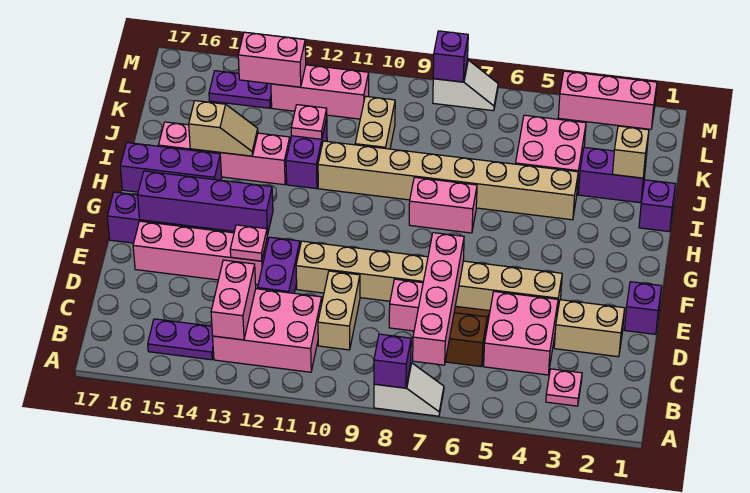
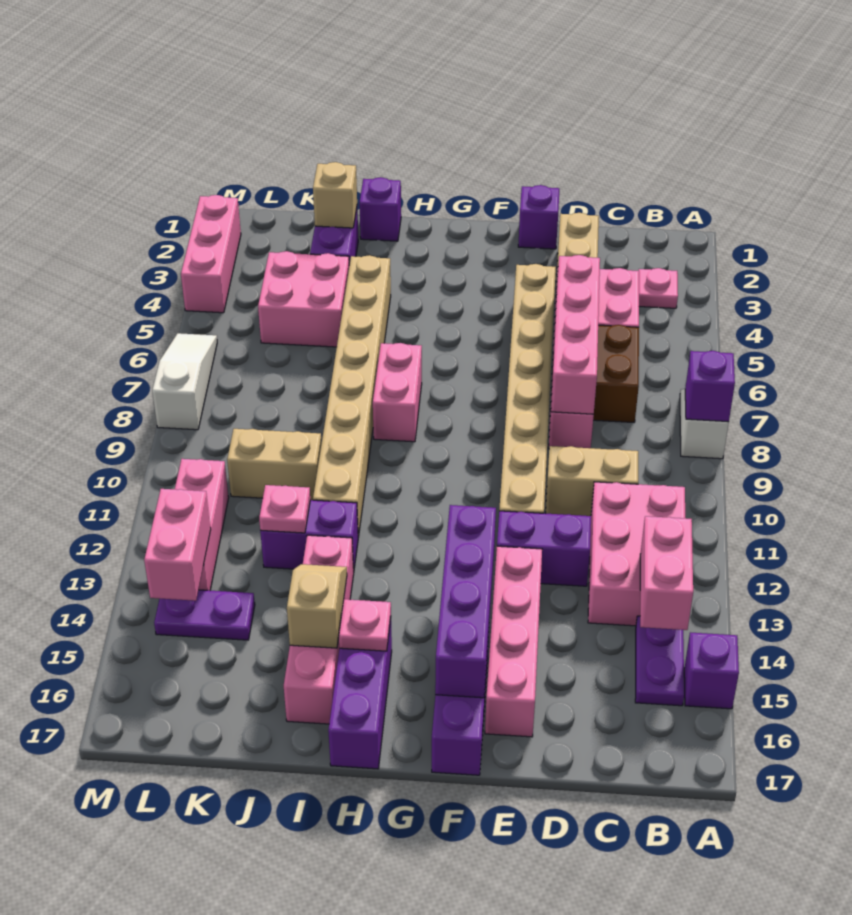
pink brick B7:E7 level 2 -> pink brick D5:D8 level 2
pink brick B13:C13 level 2 -> pink brick B13:B14 level 2
pink plate E13 level 2 -> pink plate H15 level 2
purple plate L14:L15 level 1 -> purple plate K14:L14 level 1
white slope M7:M8 level 1 top 8 -> white slope M6:M8 level 1 top 8
purple brick M8 level 2 -> purple brick A15 level 1

